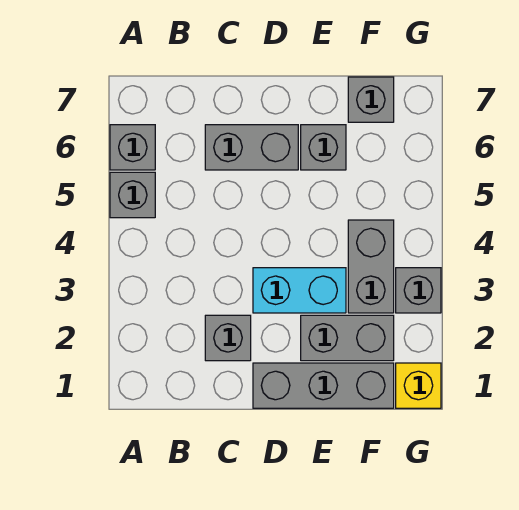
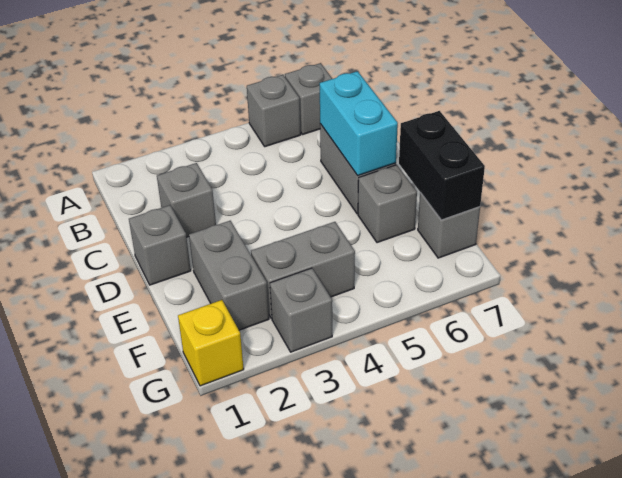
grey brick D1:F1 level 1 -> grey brick D1 level 1
cyan brick D3:E3 level 1 -> cyan brick C6:D6 level 2
none -> black brick E7:F7 level 2

